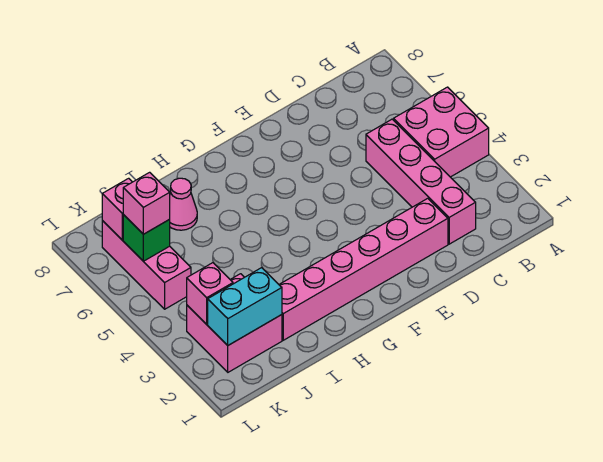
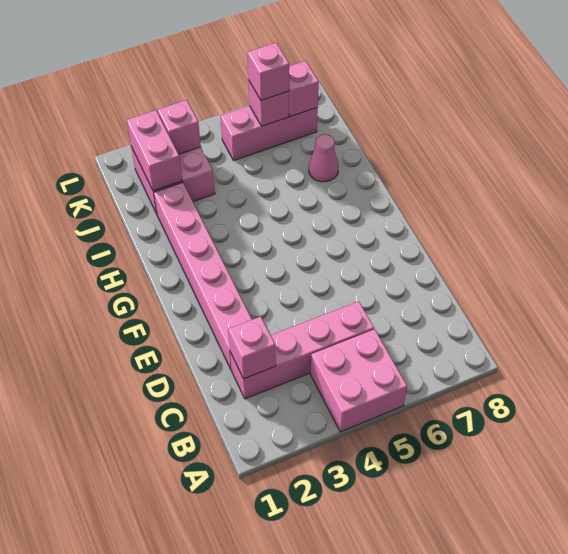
none -> pink brick C2 level 2
cyan brick J2:K2 level 2 -> pink brick J2:K2 level 2
green brick K6 level 2 -> pink brick K6 level 2

